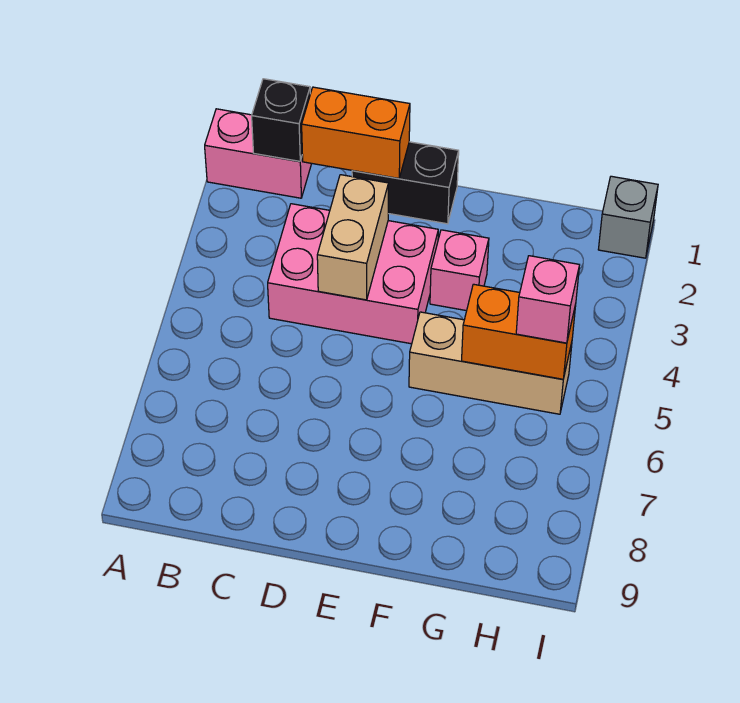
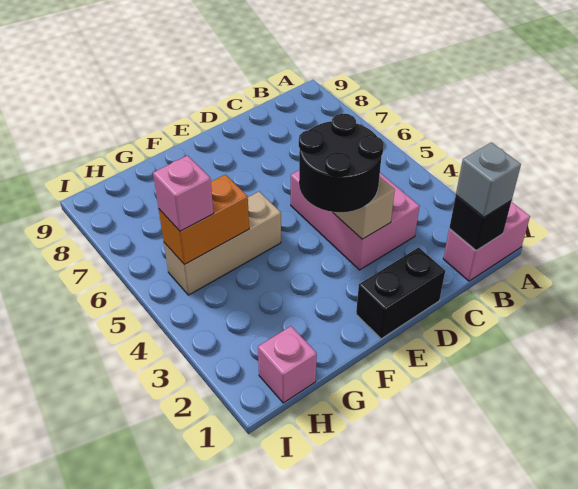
orange brick C1:D1 level 2 -> none
pink brick C3:E4 level 1 -> pink brick C3:D5 level 1
none -> black round brick D3:E4 level 3
pink brick F3 level 1 -> pink brick H1 level 1
grey brick I1 level 1 -> grey brick B1 level 3

